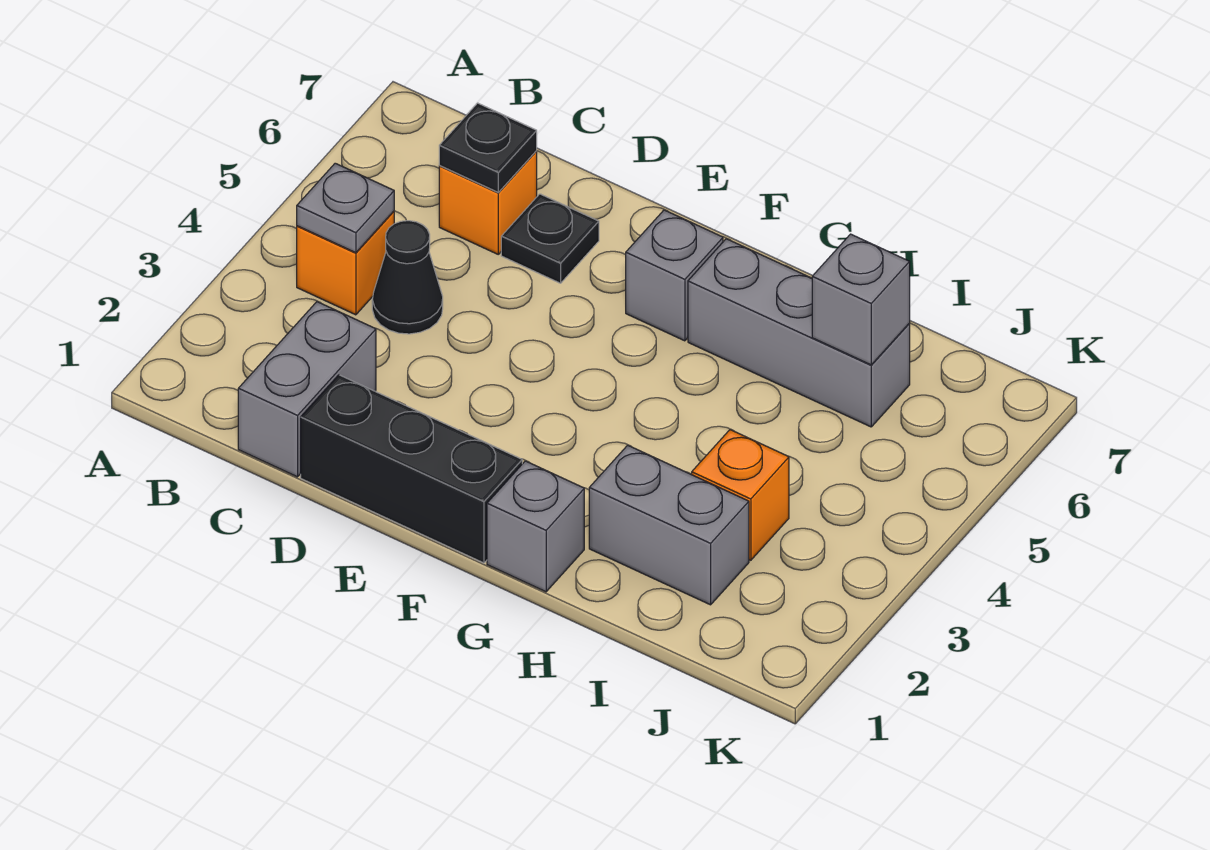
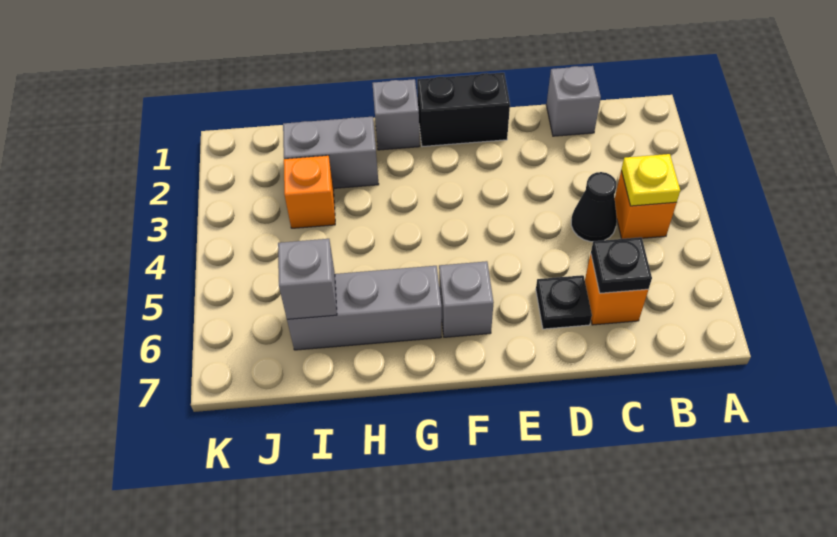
grey plate B4 level 2 -> yellow plate B4 level 2
grey brick C1:C2 level 1 -> grey brick C1 level 1
black brick D1:F1 level 1 -> black brick E1:F1 level 1

